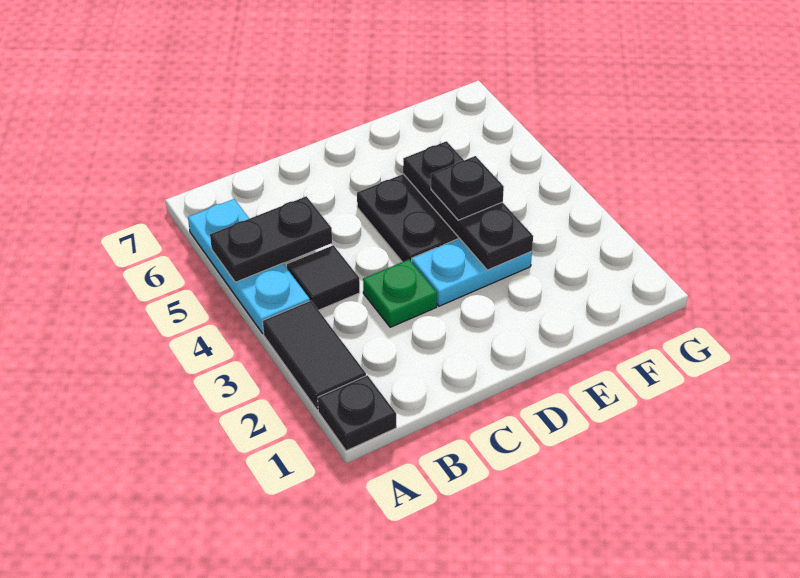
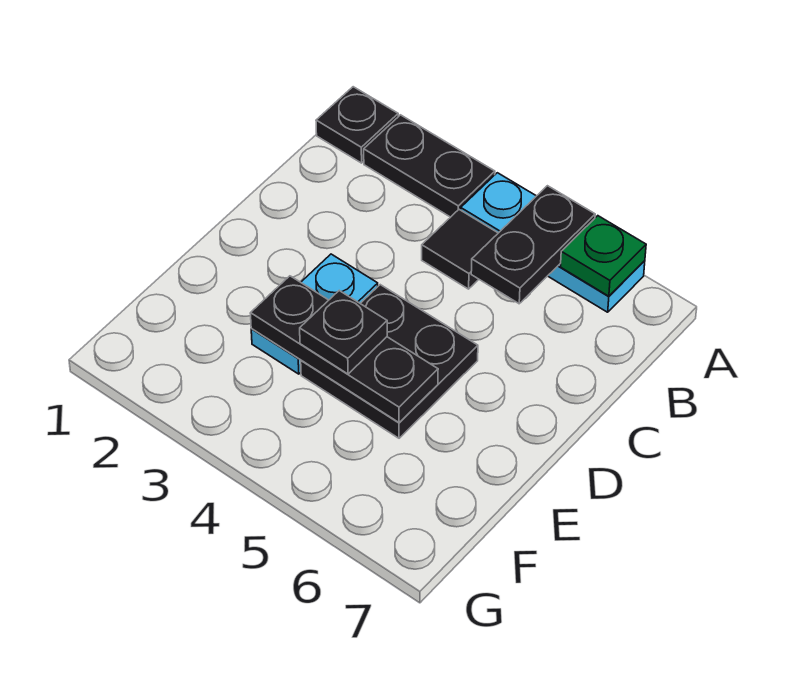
black tile A2:A3 level 1 -> black plate A2:A3 level 1
green plate C3 level 1 -> green plate A6 level 2

